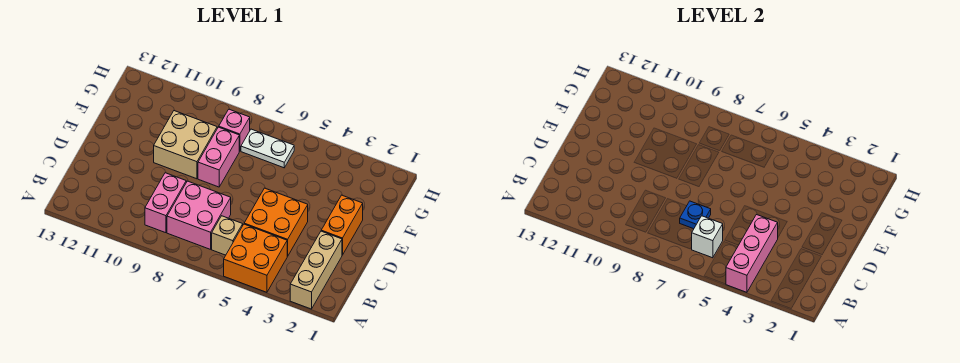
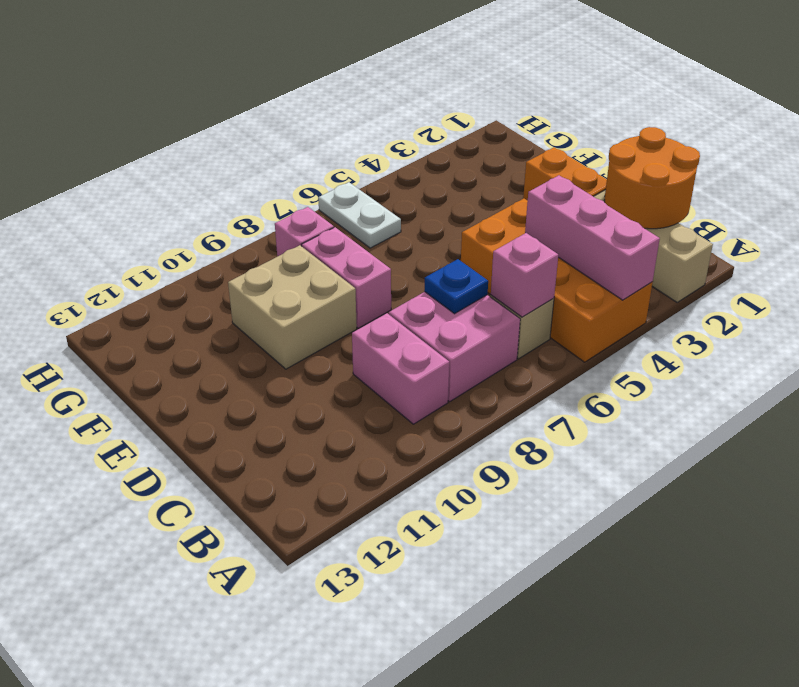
none -> orange round brick B1:C2 level 2
white brick B6 level 2 -> pink brick B6 level 2
white plate G6:G7 level 1 -> white plate G6:H6 level 1

